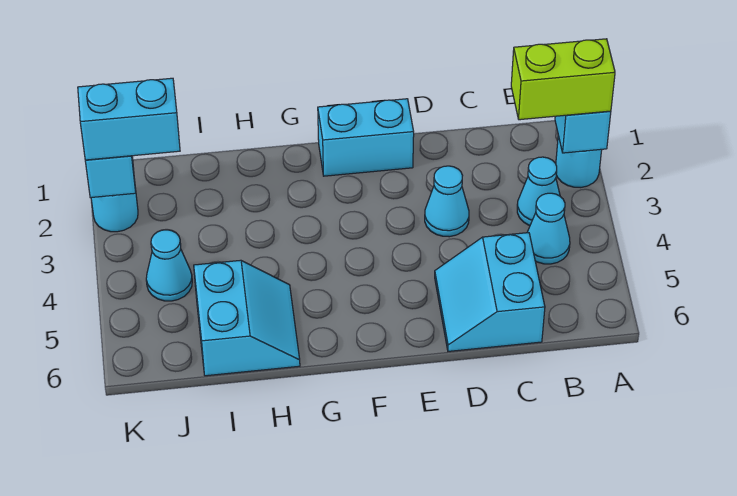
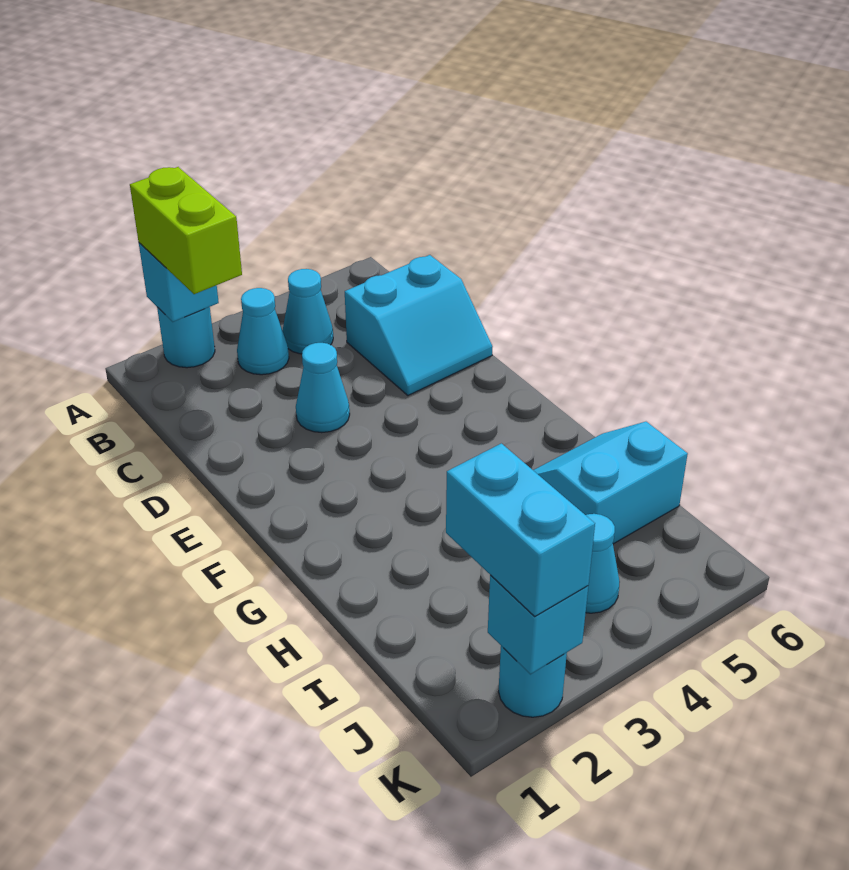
cyan brick E1:F1 level 1 -> none

